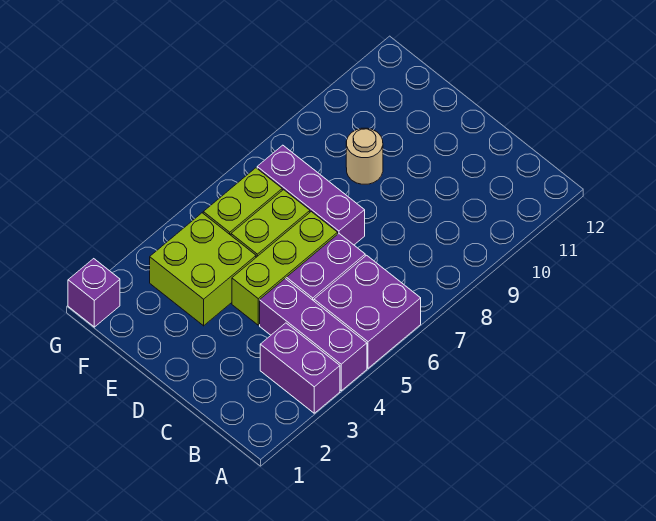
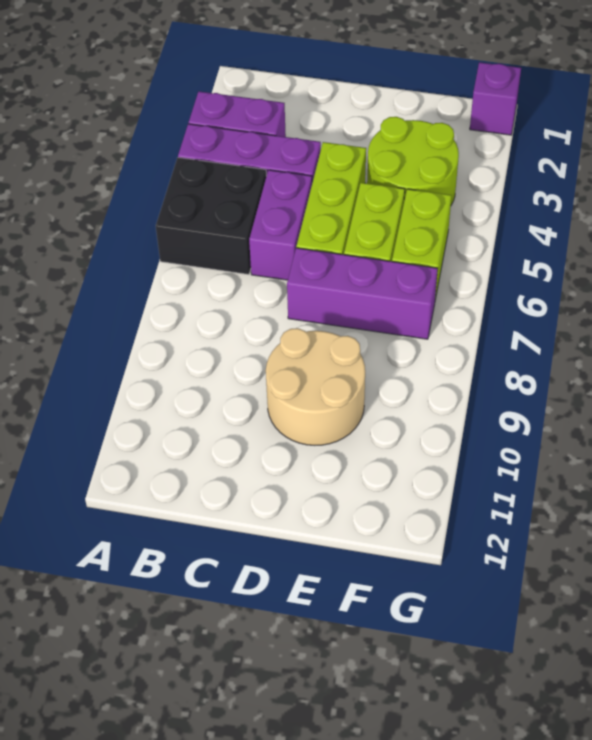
purple brick A5:B6 level 1 -> black brick A5:B6 level 1
lime brick E3:F4 level 1 -> lime round brick E3:F4 level 1
tan round brick E9 level 1 -> tan round brick D9:E10 level 1

